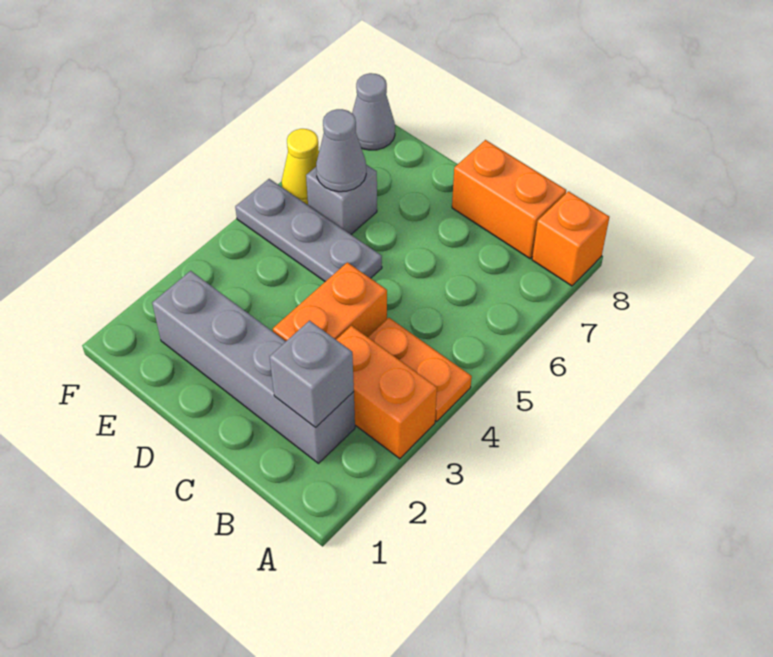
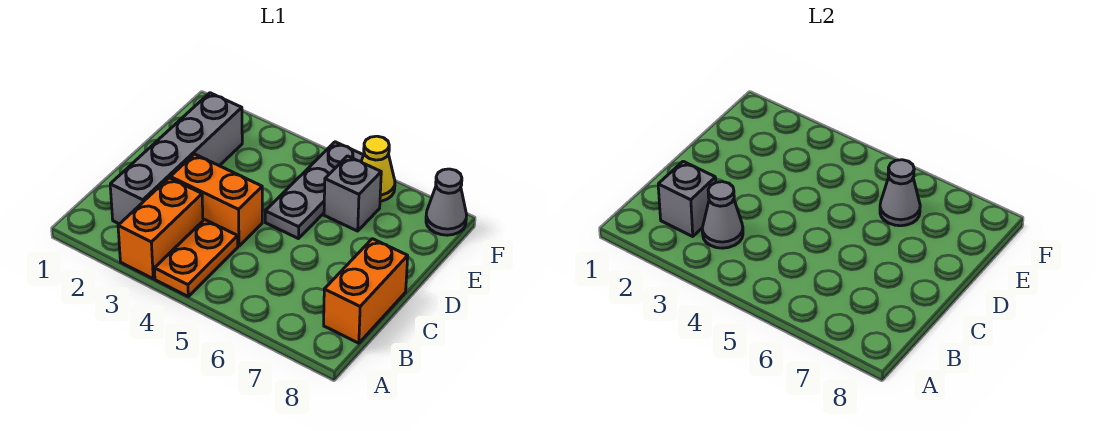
orange brick A8 level 1 -> none
none -> grey cone B3 level 2

